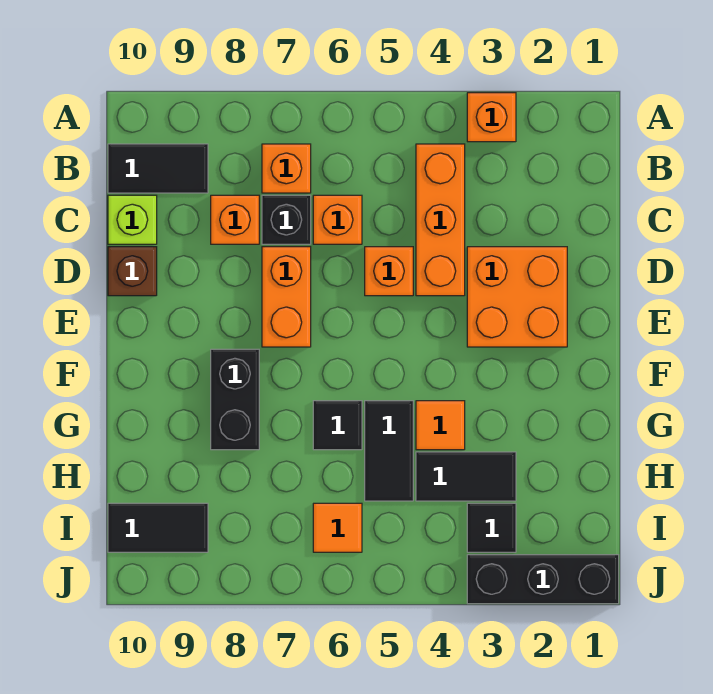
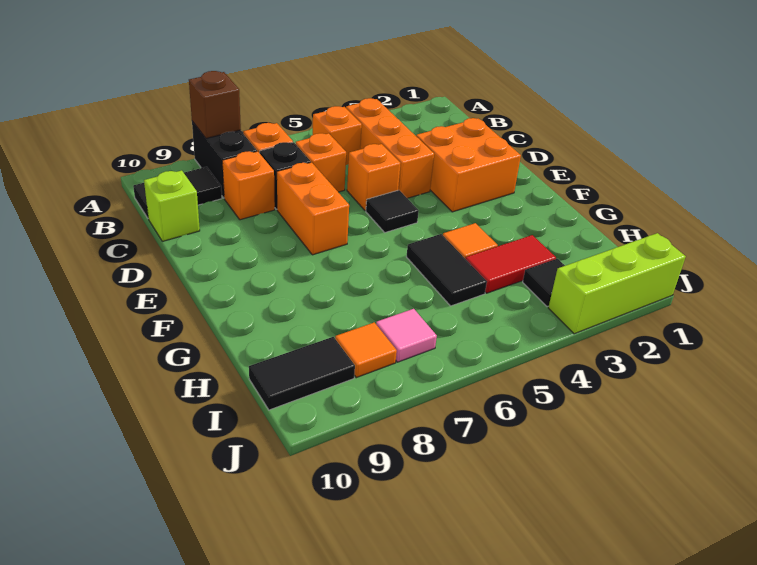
orange brick A3 level 1 -> orange brick B5 level 1
brown brick D10 level 1 -> brown brick A8 level 2
black brick F8:G8 level 1 -> black brick A8:B8 level 1
black tile G6 level 1 -> black tile E5 level 1
black tile H3:H4 level 1 -> red tile H3:H4 level 1
orange tile I6 level 1 -> orange tile I8 level 1
none -> pink tile I7 level 1
black brick J1:J3 level 1 -> lime brick J1:J3 level 1

